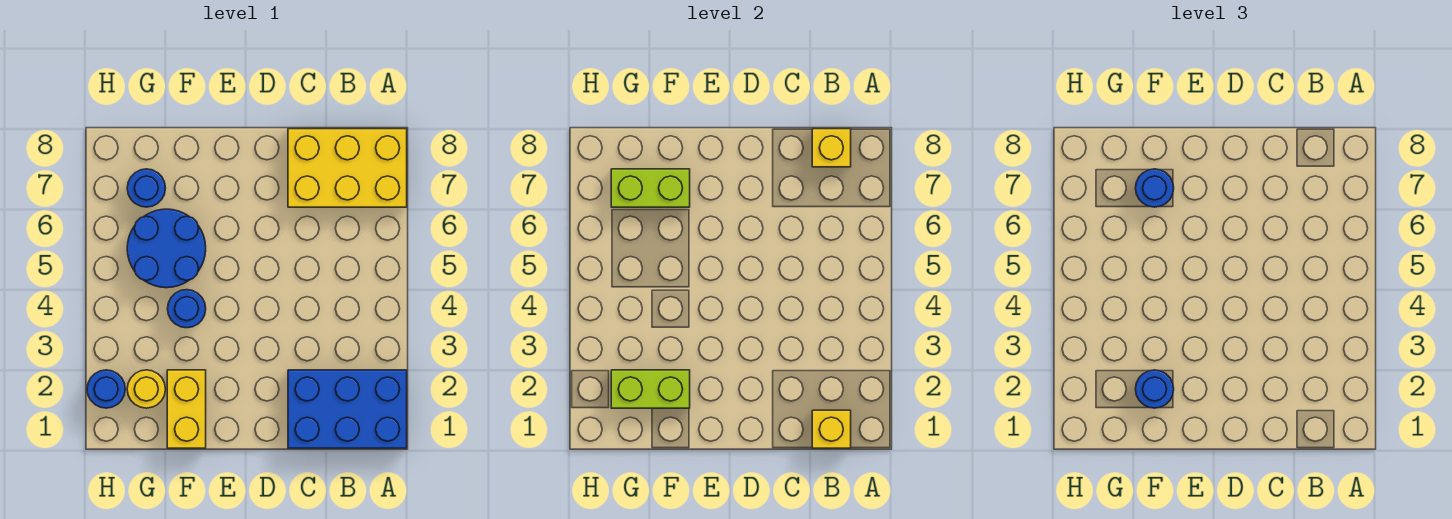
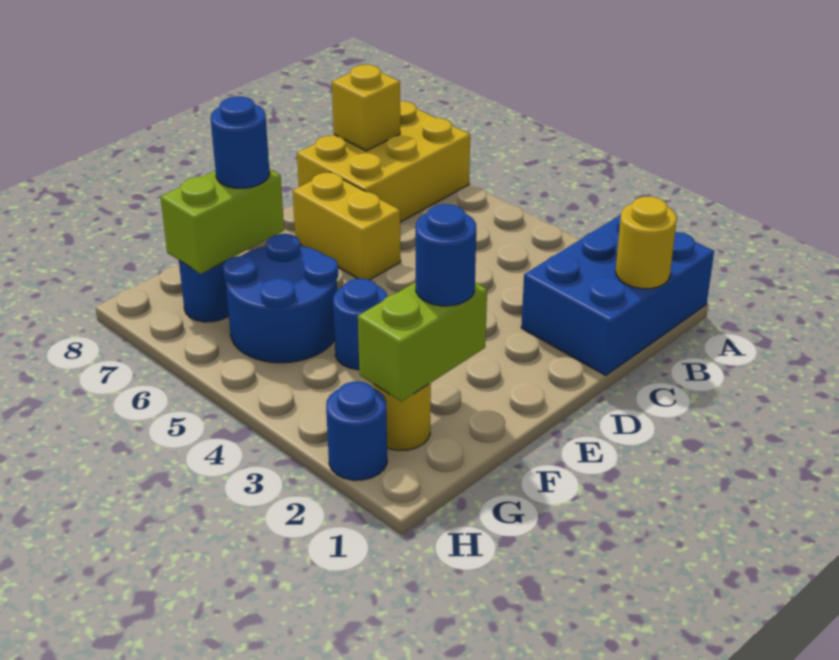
yellow brick B1 level 2 -> yellow round brick B1 level 2
yellow brick F1:F2 level 1 -> yellow brick D6:D7 level 1

